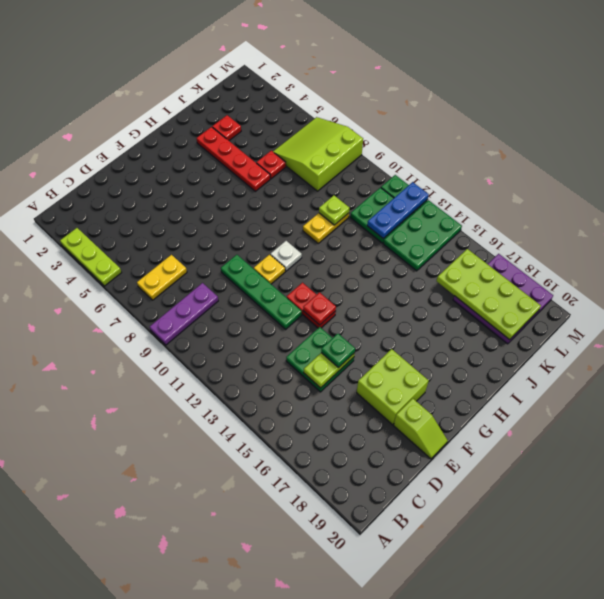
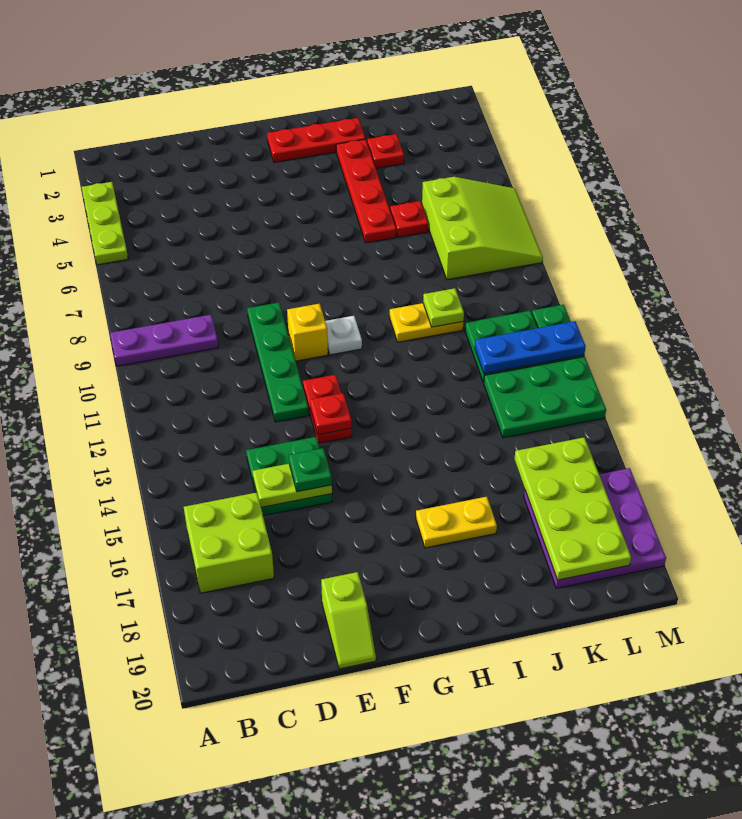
yellow plate B7:C7 level 1 -> yellow plate H17:I17 level 1
lime brick E17:F18 level 1 -> lime brick B16:C17 level 1
yellow plate F10 level 1 -> yellow brick F10 level 1
none -> red plate G2:I2 level 1
lime slope K6:M8 level 1 top 8 -> lime slope K6:M8 level 1 top K

